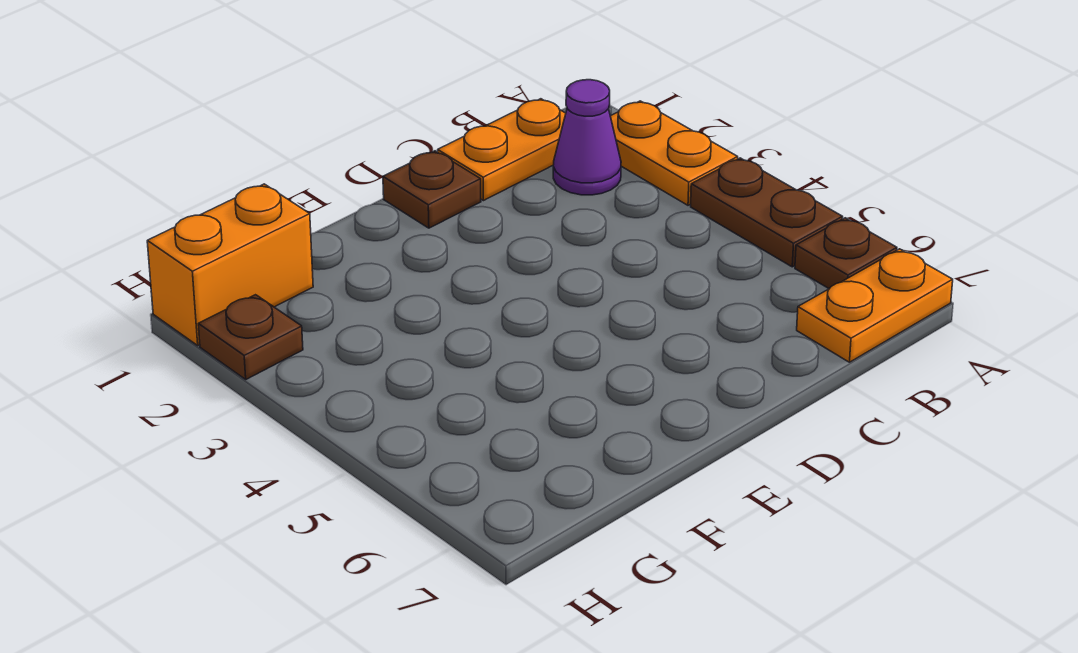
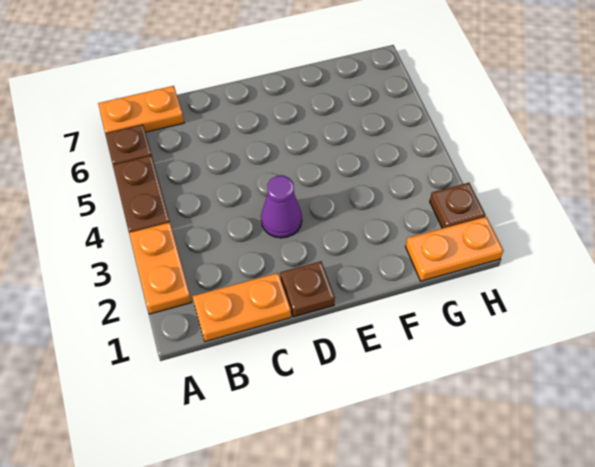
purple cone B2 level 1 -> purple cone D3 level 1
orange brick G1:H1 level 1 -> orange plate G1:H1 level 1

